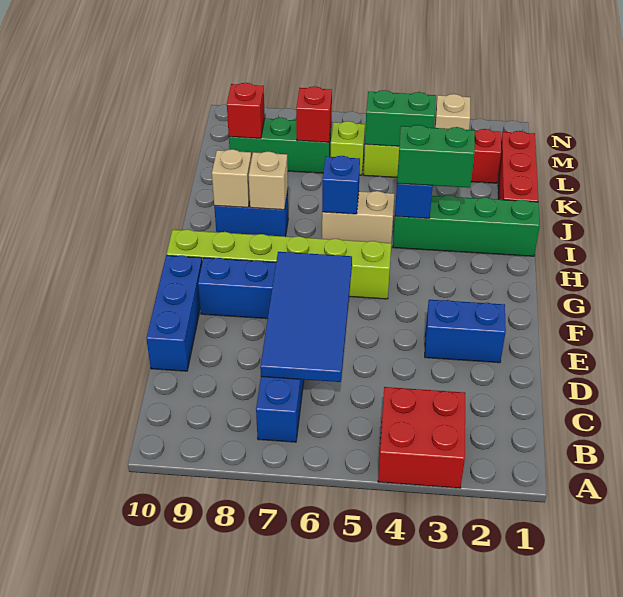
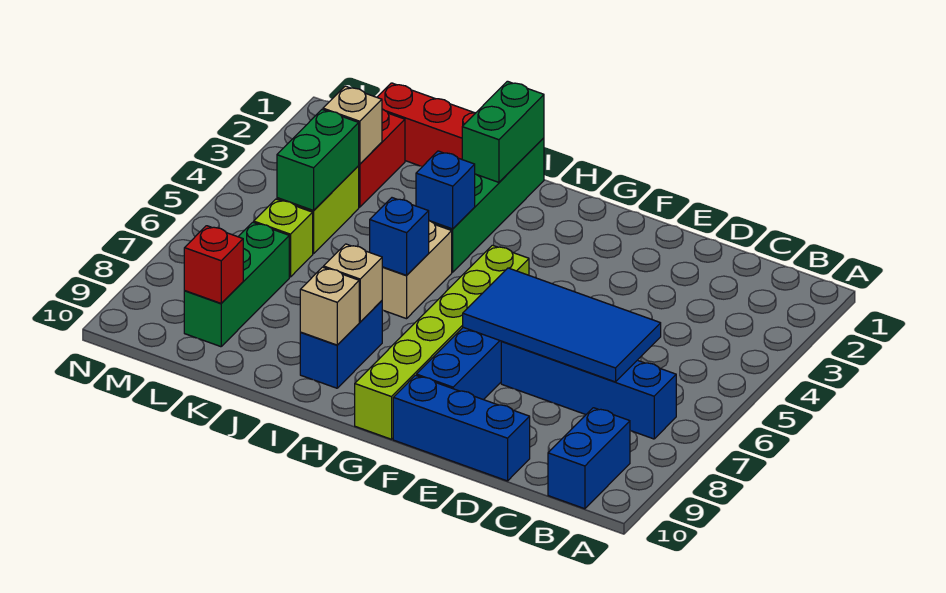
red brick A3:B4 level 1 -> none
blue brick E2:E3 level 1 -> blue brick B9:B10 level 1
green brick I3:I4 level 3 -> green brick I1:I2 level 2
red brick L7 level 2 -> none

